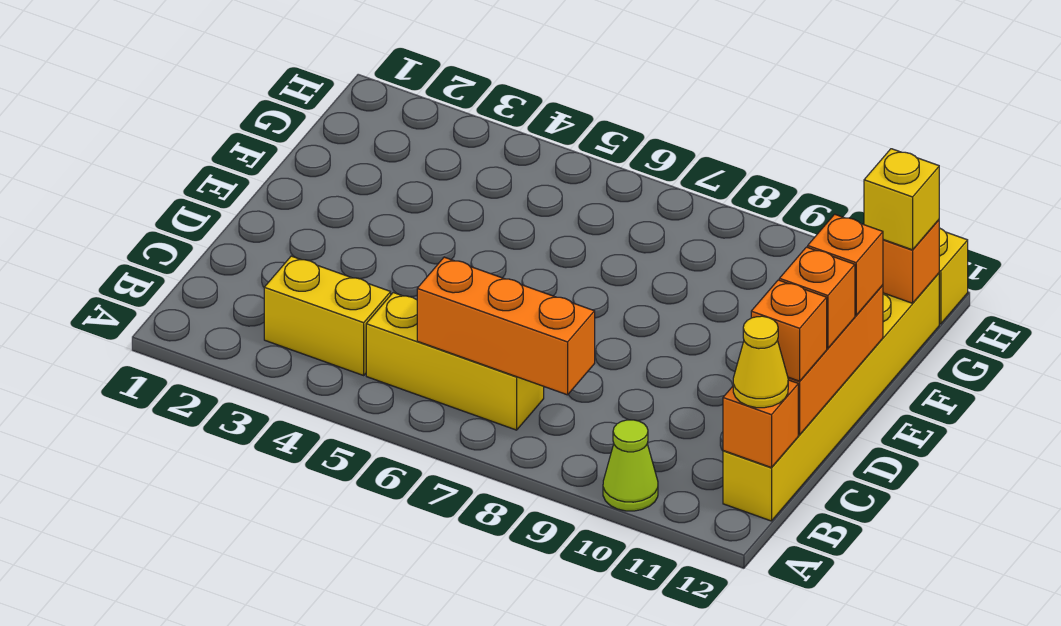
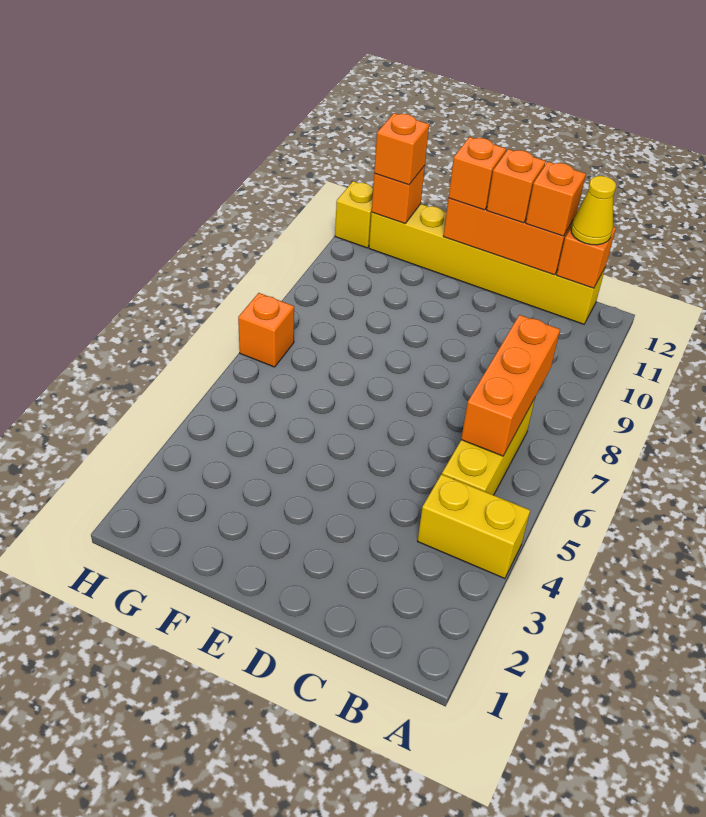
lime cone A10 level 1 -> none
yellow brick B3:B4 level 1 -> yellow brick A4:B4 level 1
yellow brick G12 level 3 -> orange brick G12 level 3
none -> orange brick H7 level 1

